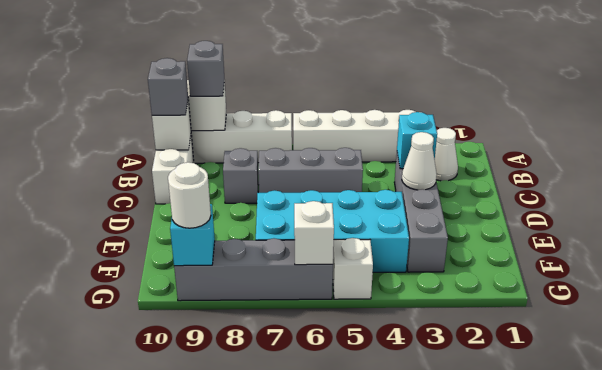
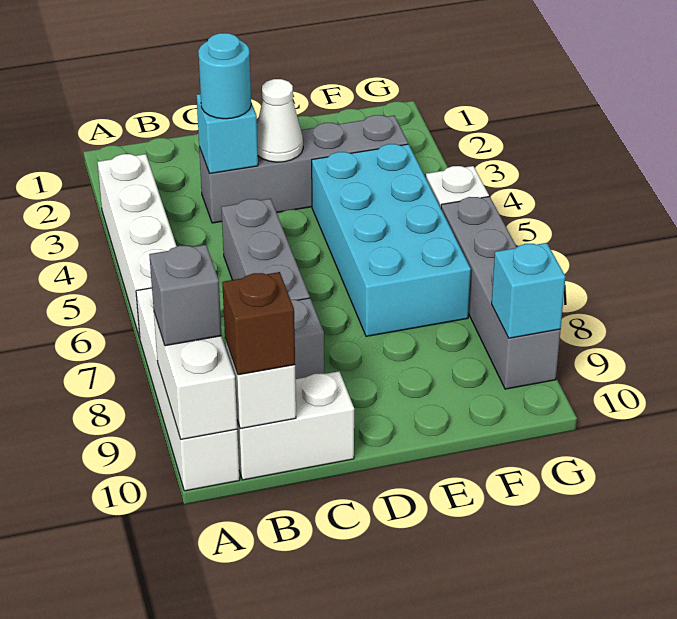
white cone B2 level 1 -> none
grey brick B10 level 3 -> brown brick B10 level 3
none -> cyan round brick C3 level 3
white brick G6 level 2 -> none
white round brick G9 level 3 -> none

